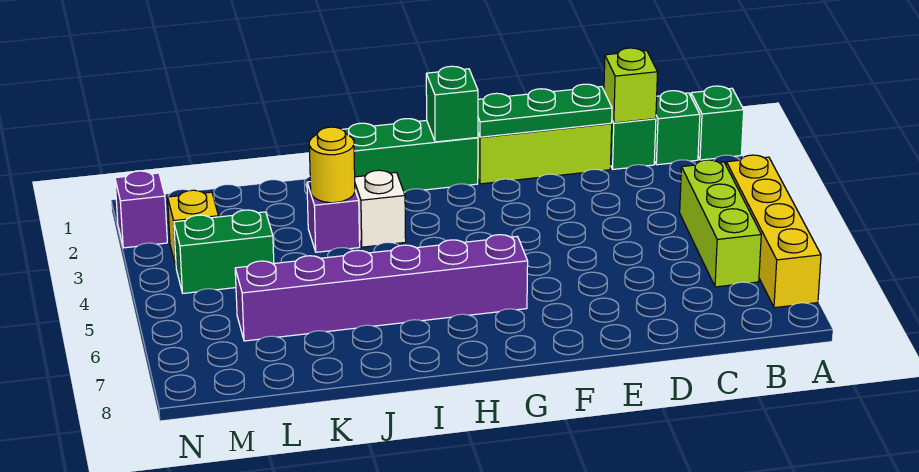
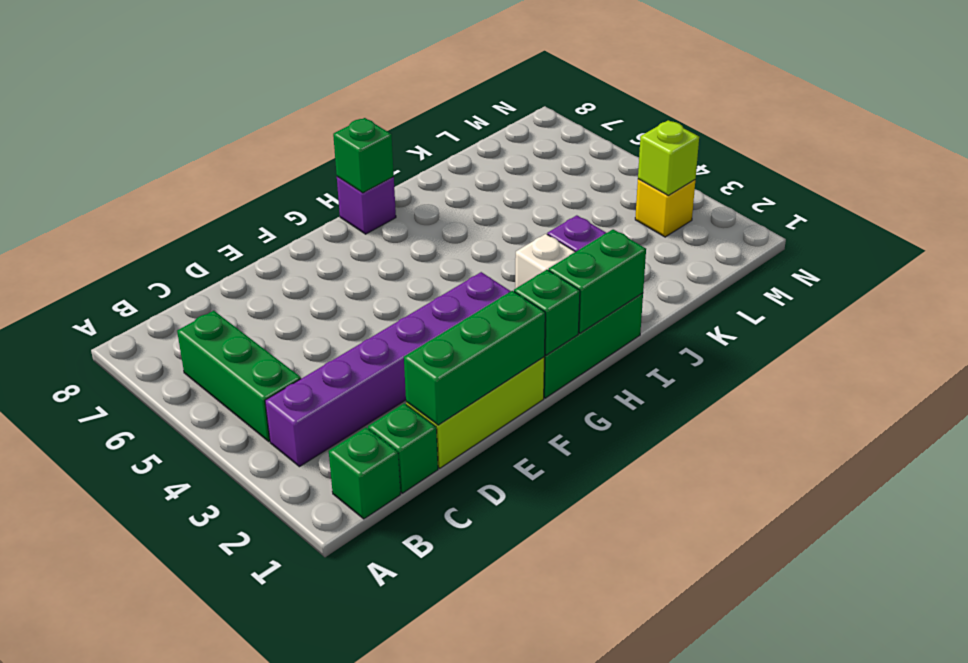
green brick A1 level 1 -> green brick H8 level 2
yellow brick A4:A7 level 1 -> none
lime brick B4:B6 level 1 -> green brick B4:B6 level 1
lime brick C1 level 2 -> lime brick M3 level 2
green plate D1:F1 level 2 -> green brick D1:F1 level 2
purple brick G6:L6 level 1 -> purple brick B3:G3 level 1
yellow round brick J3 level 2 -> none
green brick L4:M4 level 1 -> green brick H1:I1 level 2
purple brick N2 level 1 -> purple brick H8 level 1

